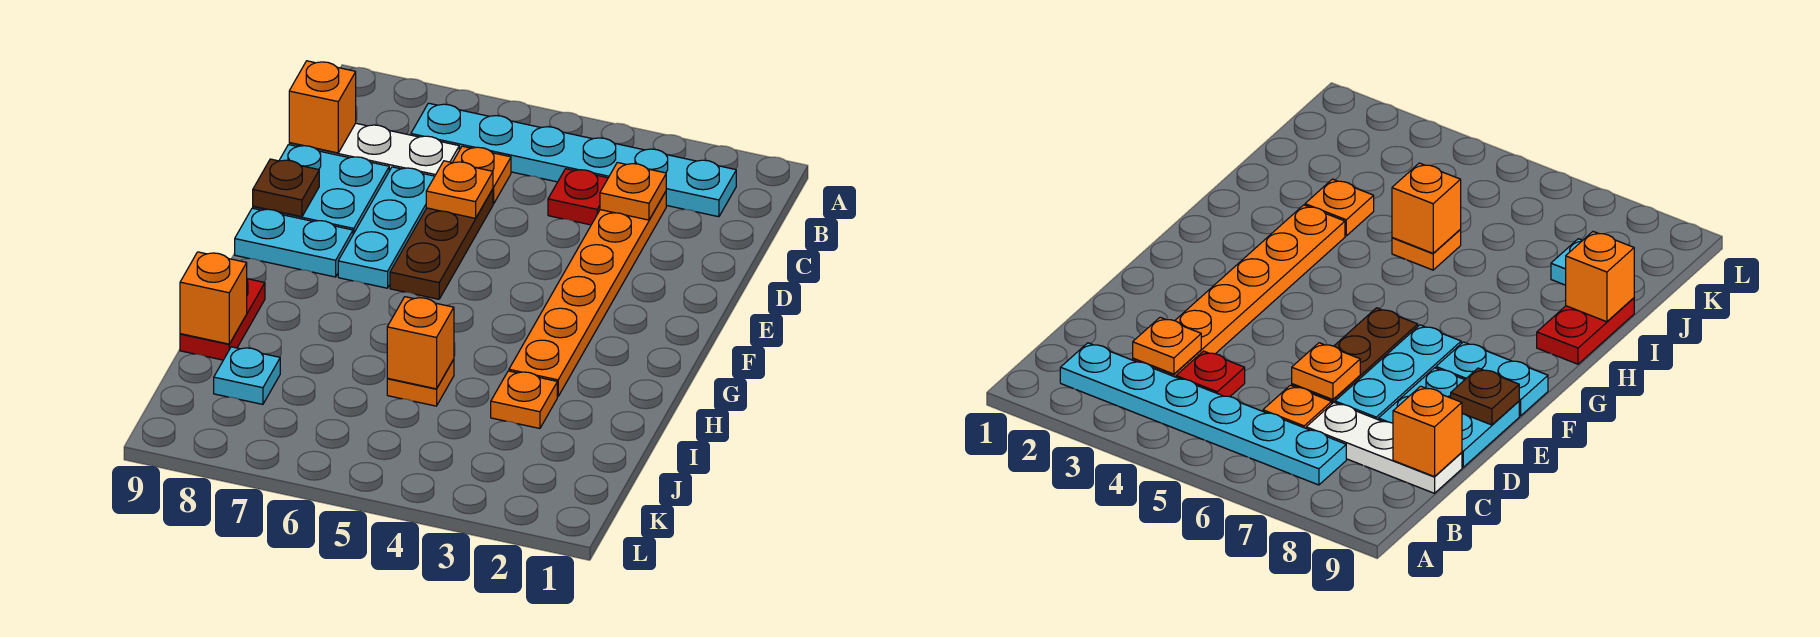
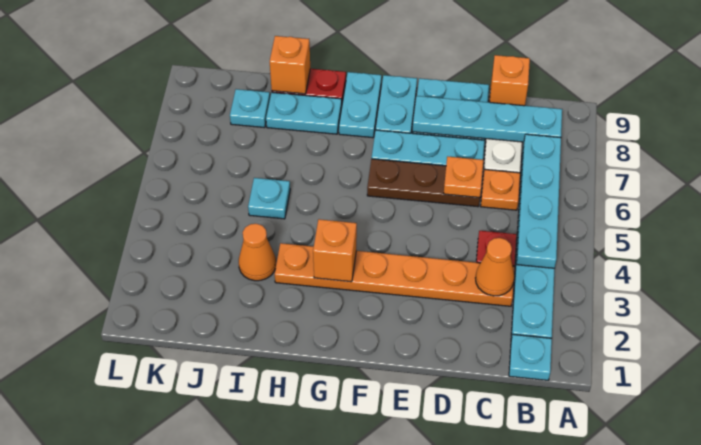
none -> cyan plate B1 level 1
none -> cyan plate B4:B7 level 2
none -> cyan plate B8:E8 level 2
orange plate C3 level 2 -> orange cone C3 level 2
brown plate E9 level 2 -> none
none -> cyan plate G8:G9 level 1
none -> cyan plate H8:I8 level 1
orange plate I3 level 1 -> orange cone I3 level 1
orange plate I5 level 1 -> cyan plate I5 level 1
orange brick I5 level 2 -> orange brick G3 level 2

